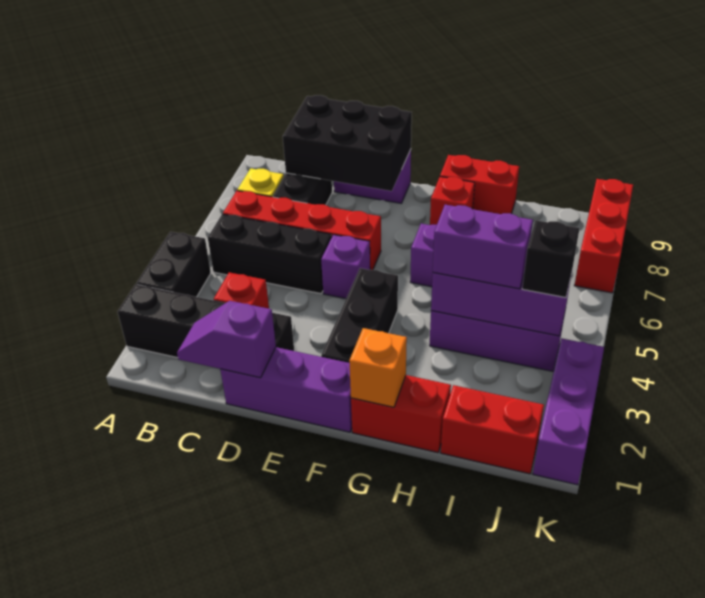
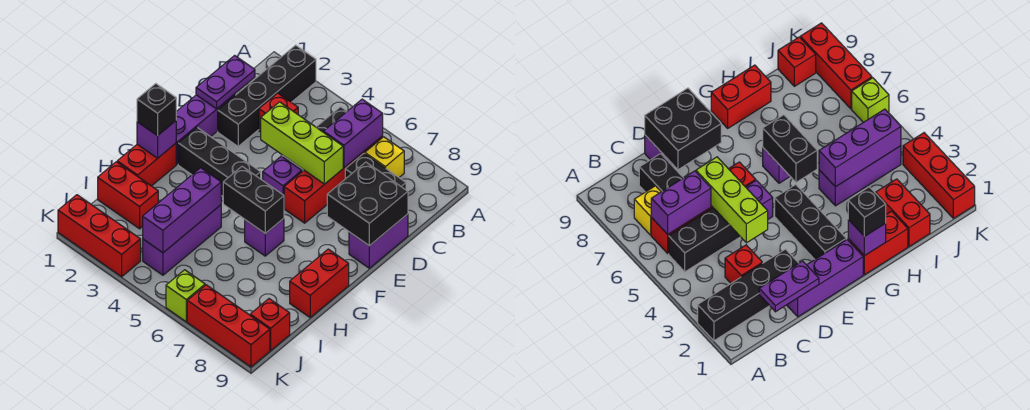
black brick A3:A4 level 1 -> black brick G5:G6 level 2
purple slope C1:D1 level 2 top D -> purple plate C1:D1 level 2
black brick C8:E9 level 2 -> black brick D8:E9 level 2
none -> lime brick D4:D6 level 2
orange brick G1 level 2 -> purple brick G1 level 2
red brick G8 level 1 -> red brick J9 level 1
purple brick H4:I4 level 3 -> purple brick B6:C6 level 2
red brick I1:J1 level 1 -> red brick I1:I2 level 1
black brick J4 level 3 -> black brick G1 level 3
purple brick K1:K3 level 1 -> red brick K1:K3 level 1
none -> lime brick K6 level 1

